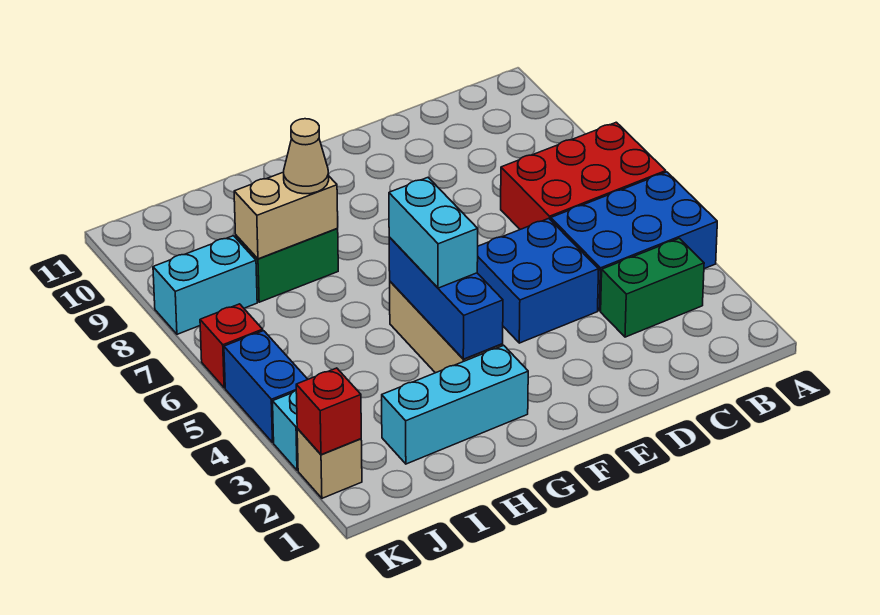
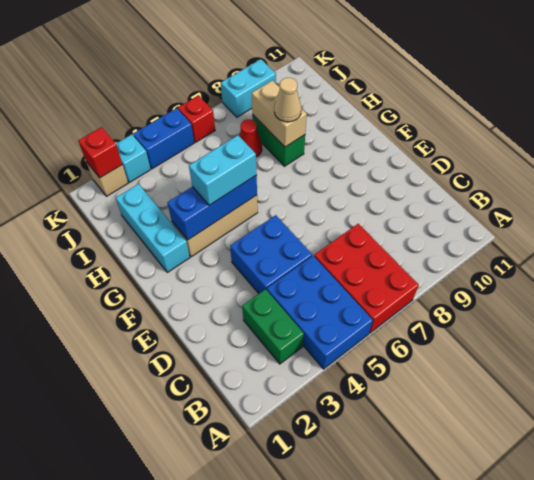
none -> red cone I7 level 1
cyan brick J8:K8 level 1 -> cyan brick K8:K9 level 1

